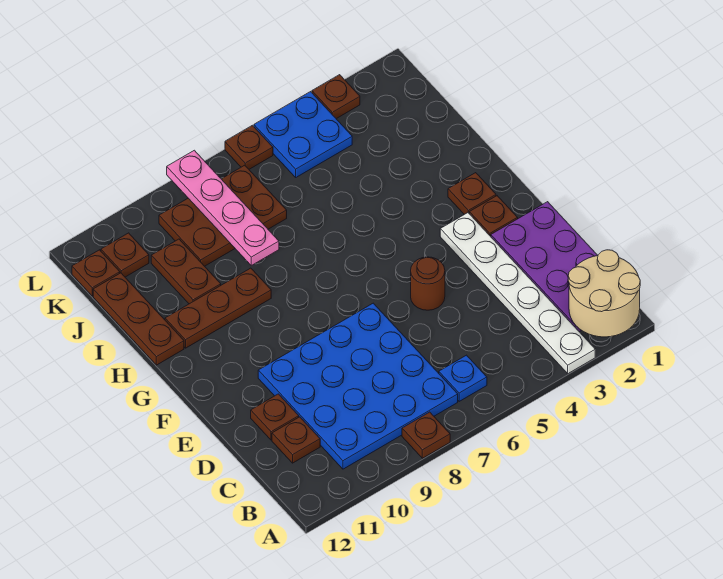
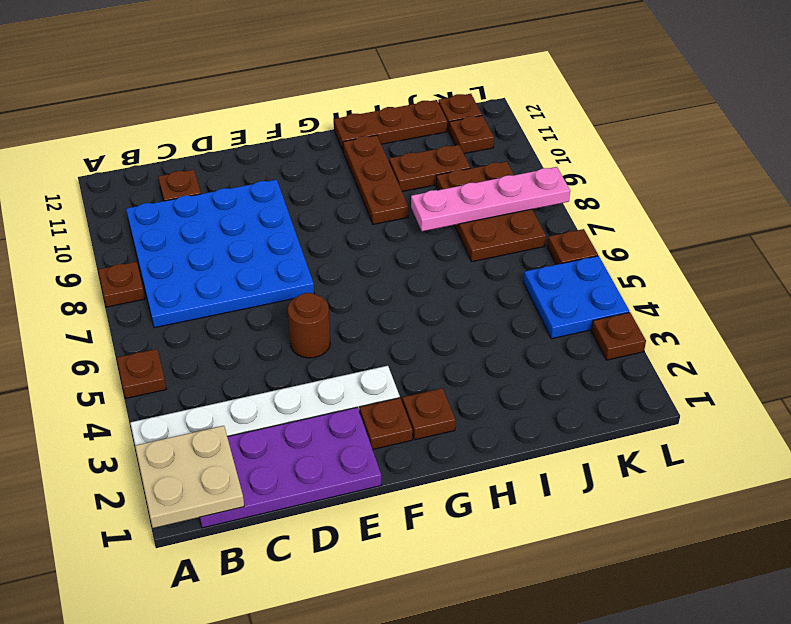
tan round brick A1:B2 level 2 -> tan plate A1:B2 level 2
blue plate B6 level 1 -> none
brown plate D11 level 1 -> brown plate A5 level 1

